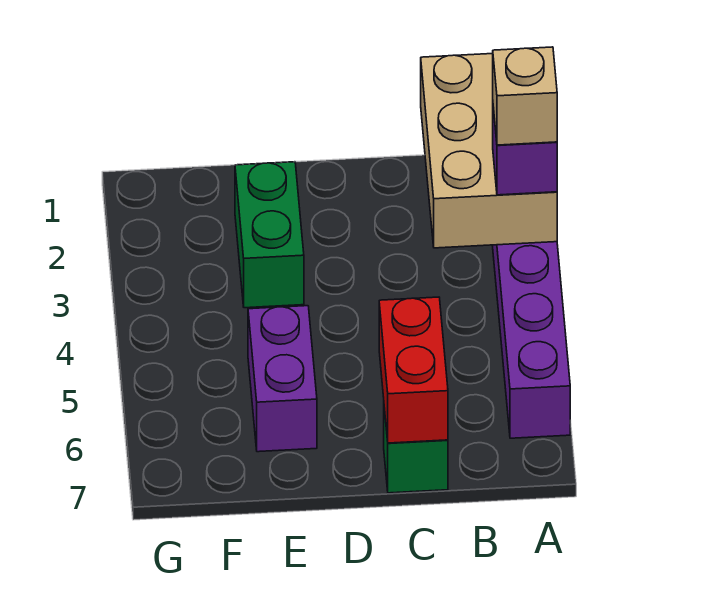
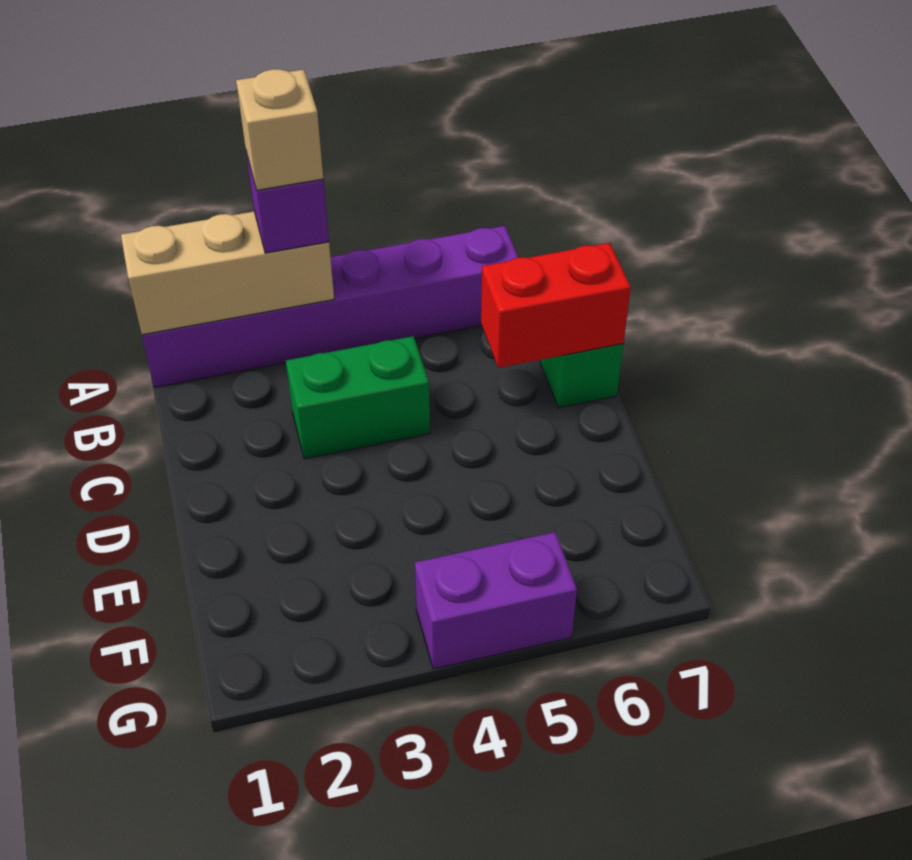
tan brick A1:B3 level 2 -> tan brick A1:A3 level 2
green brick E2:E3 level 1 -> green brick C3:C4 level 1
purple brick E5:E6 level 1 -> purple brick G4:G5 level 1

